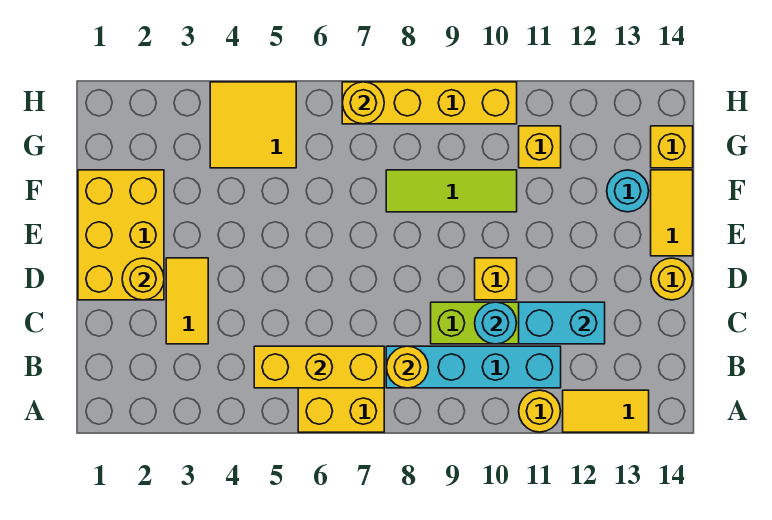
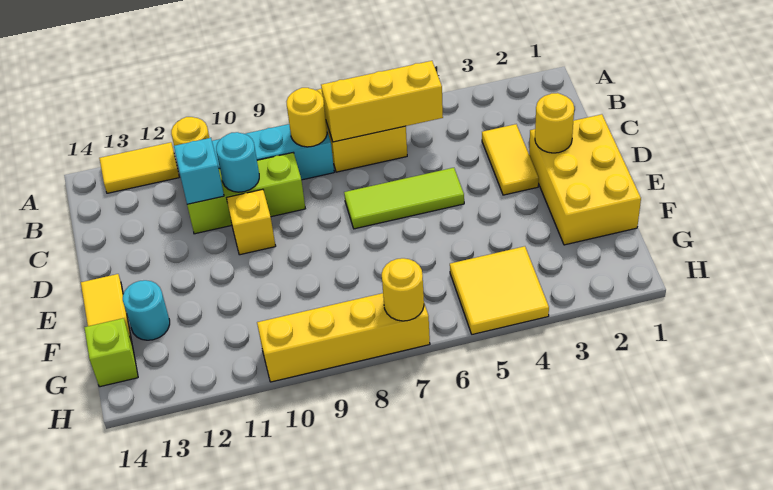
cyan brick C11:C12 level 2 -> cyan brick C11 level 2
yellow round brick D14 level 1 -> none
lime tile F8:F10 level 1 -> lime tile D5:D7 level 1
yellow brick G11 level 1 -> none
yellow brick G14 level 1 -> lime brick G14 level 1

